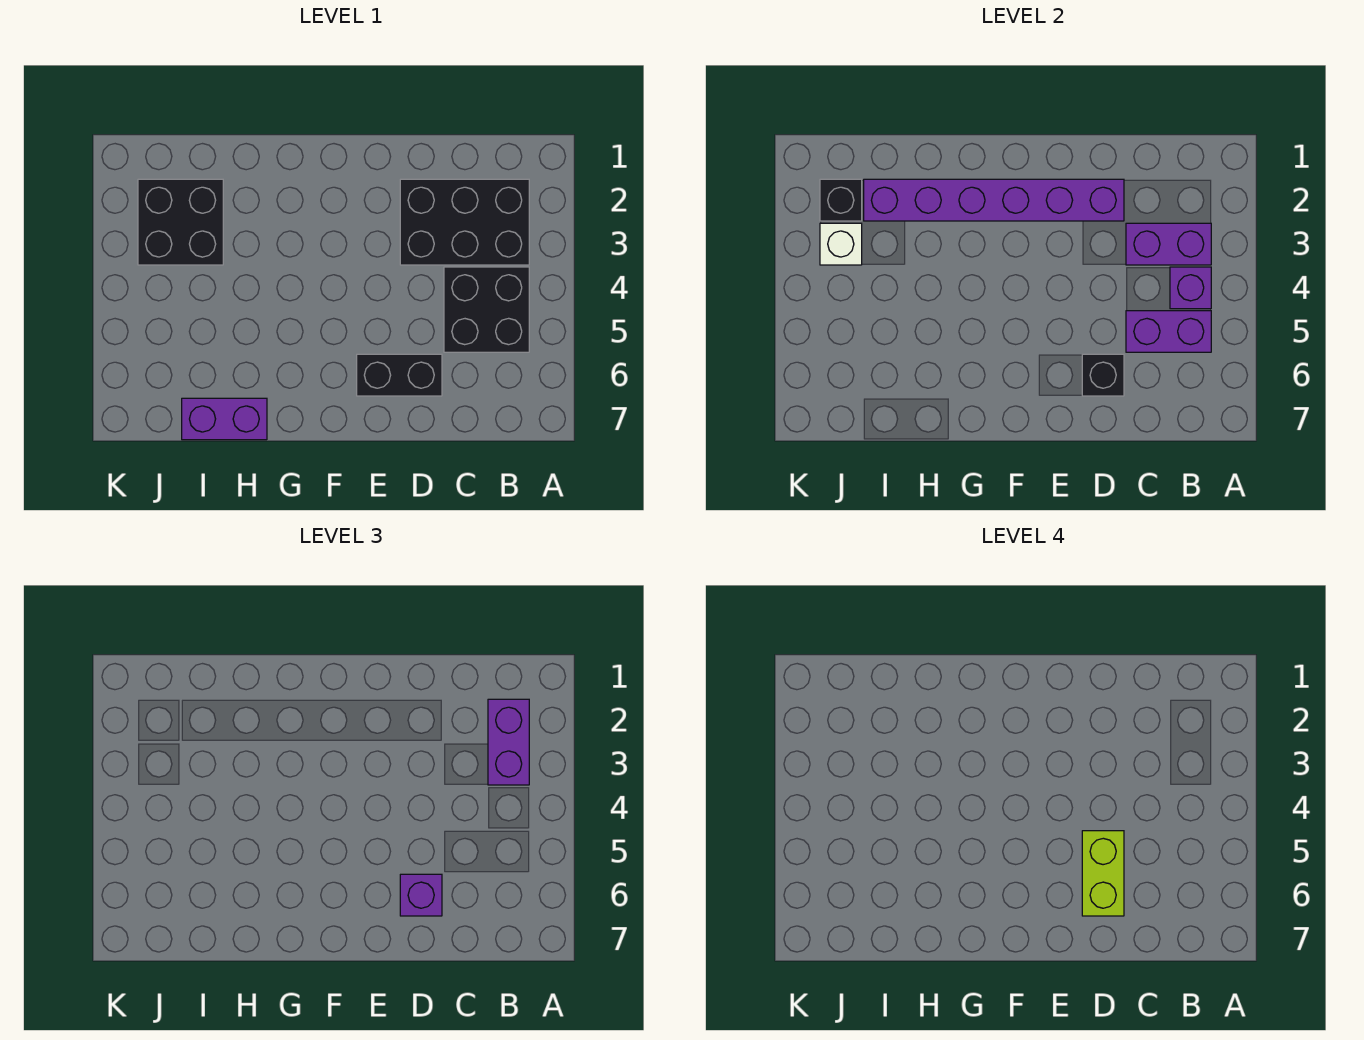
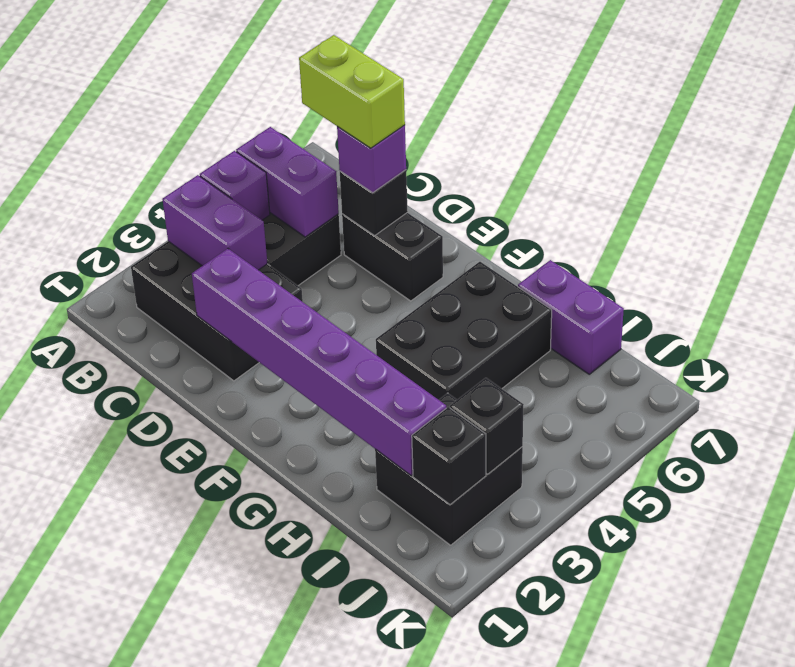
purple brick B2:B3 level 3 -> none
lime brick D5:D6 level 4 -> lime brick C6:D6 level 4
none -> black brick G4:H6 level 1
white brick J3 level 2 -> black brick J3 level 2

